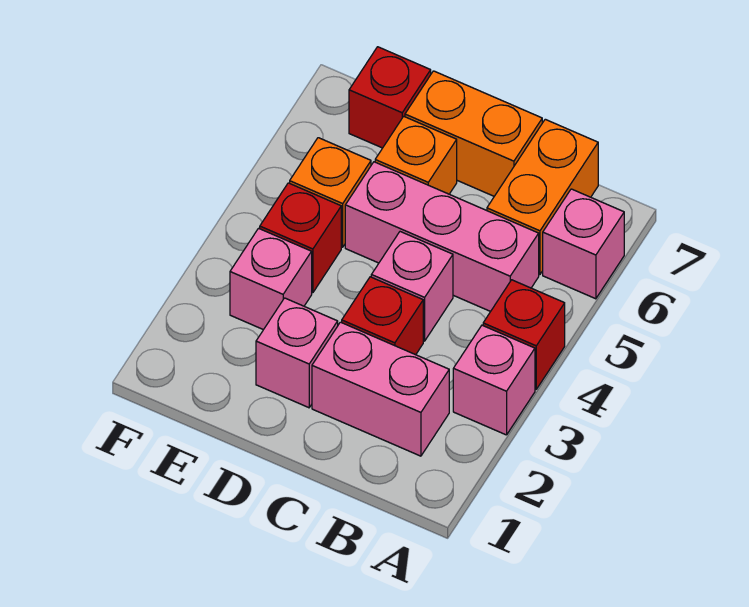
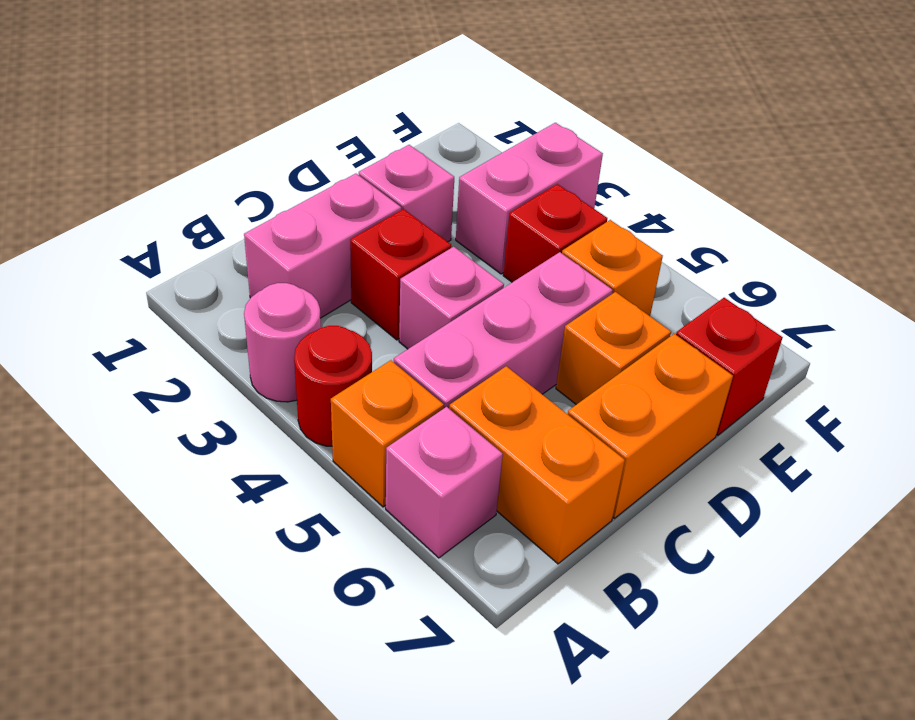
pink brick A3 level 1 -> pink round brick A3 level 1
red brick A4 level 1 -> red round brick A4 level 1
none -> orange brick A5 level 1
pink brick E3 level 1 -> pink brick E3:F3 level 1

